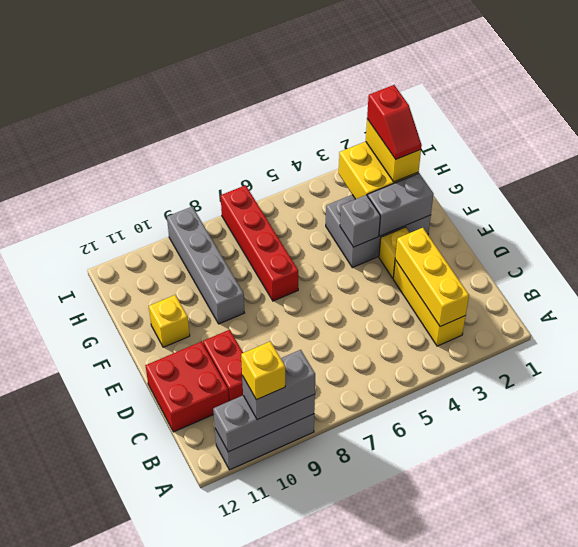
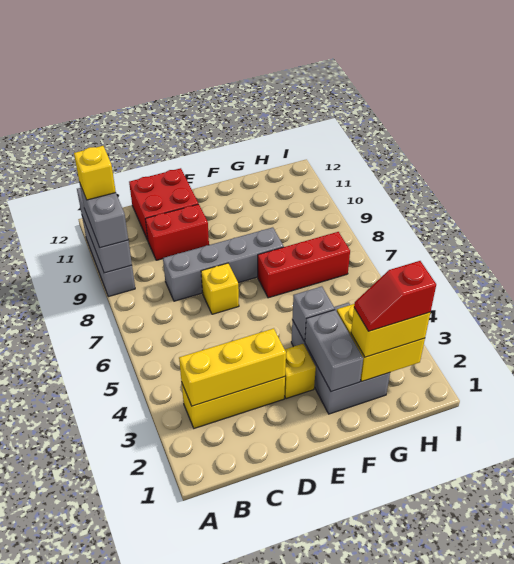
red brick F7:I7 level 1 -> red brick F7:H7 level 1
grey brick F9:I9 level 1 -> grey brick C8:F8 level 1
yellow brick F11 level 1 -> yellow brick D7 level 1

